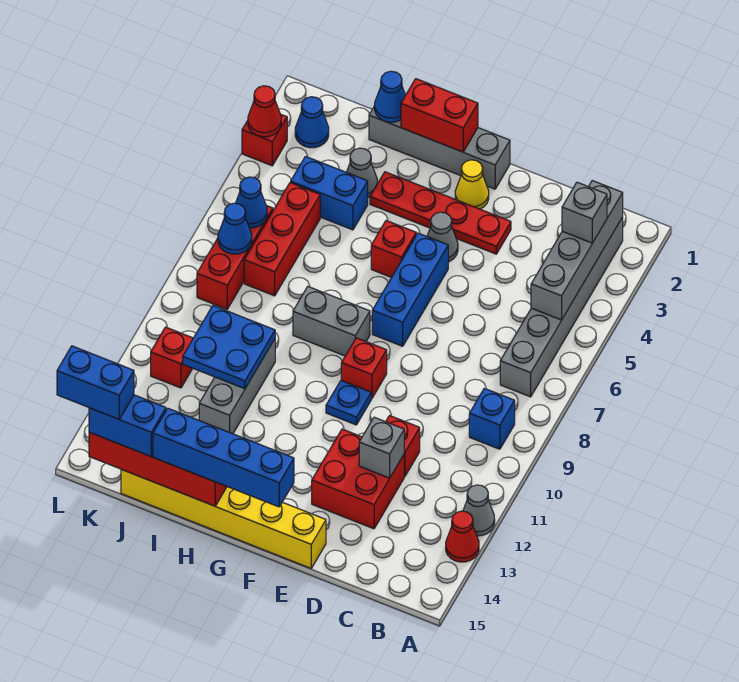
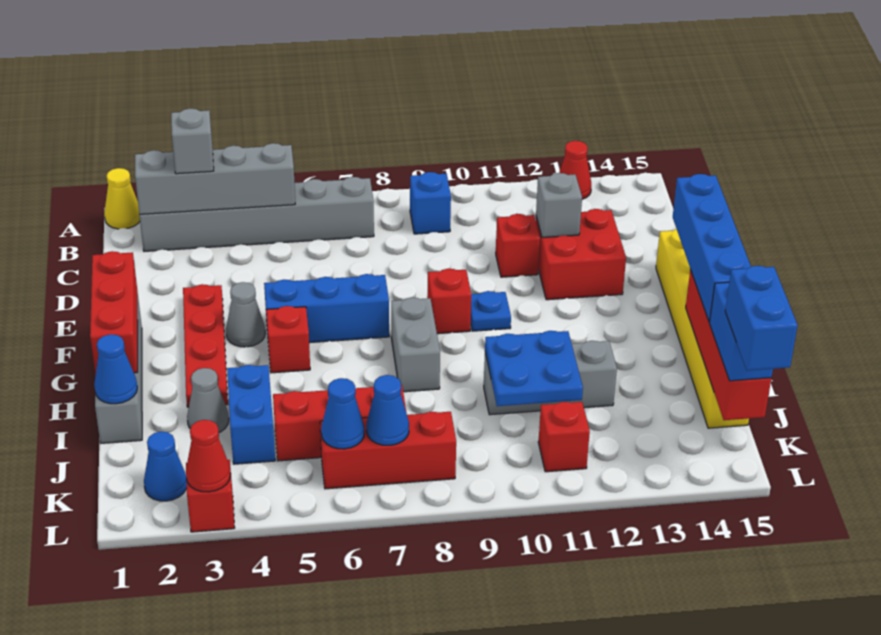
grey cone A12 level 1 -> none
yellow cone F2 level 1 -> yellow cone A1 level 1
red brick G1:H1 level 2 -> red brick F1:H1 level 2

